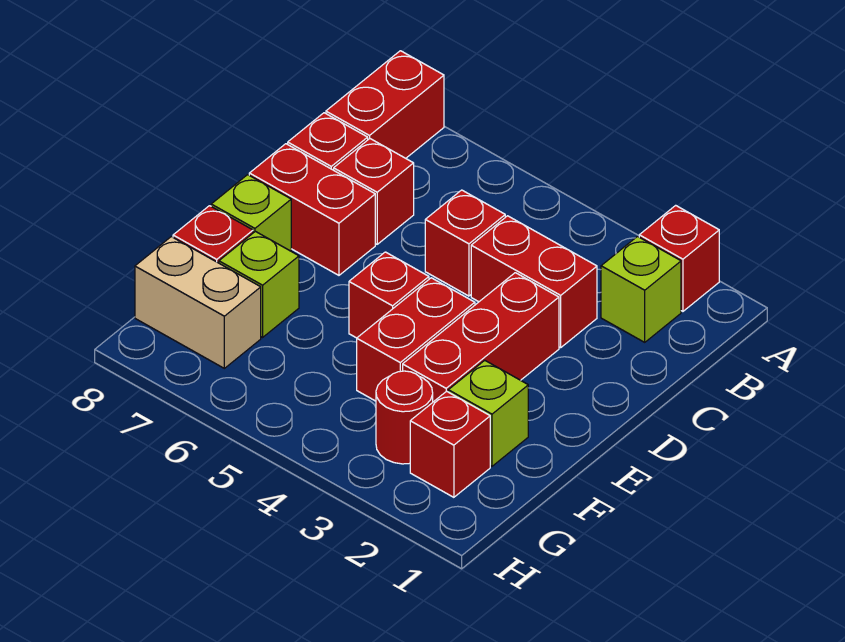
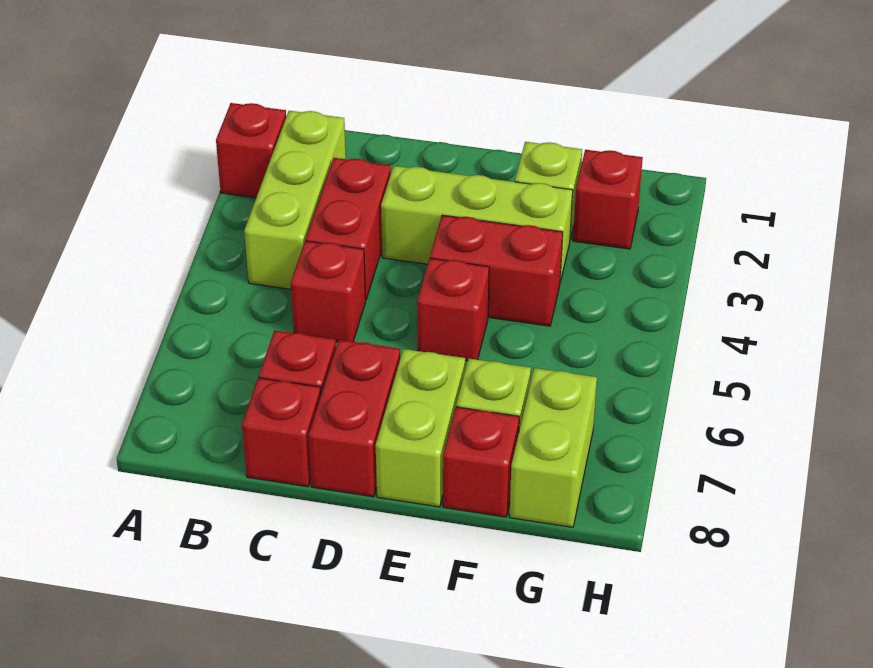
red brick A8:B8 level 1 -> none
lime brick B2 level 1 -> lime brick B2:B4 level 1
red brick D3:F3 level 1 -> lime brick D3:F3 level 1
lime brick E8 level 1 -> lime brick E7:E8 level 1
red round brick G3 level 1 -> none
tan brick G7:G8 level 1 -> lime brick G7:G8 level 1

